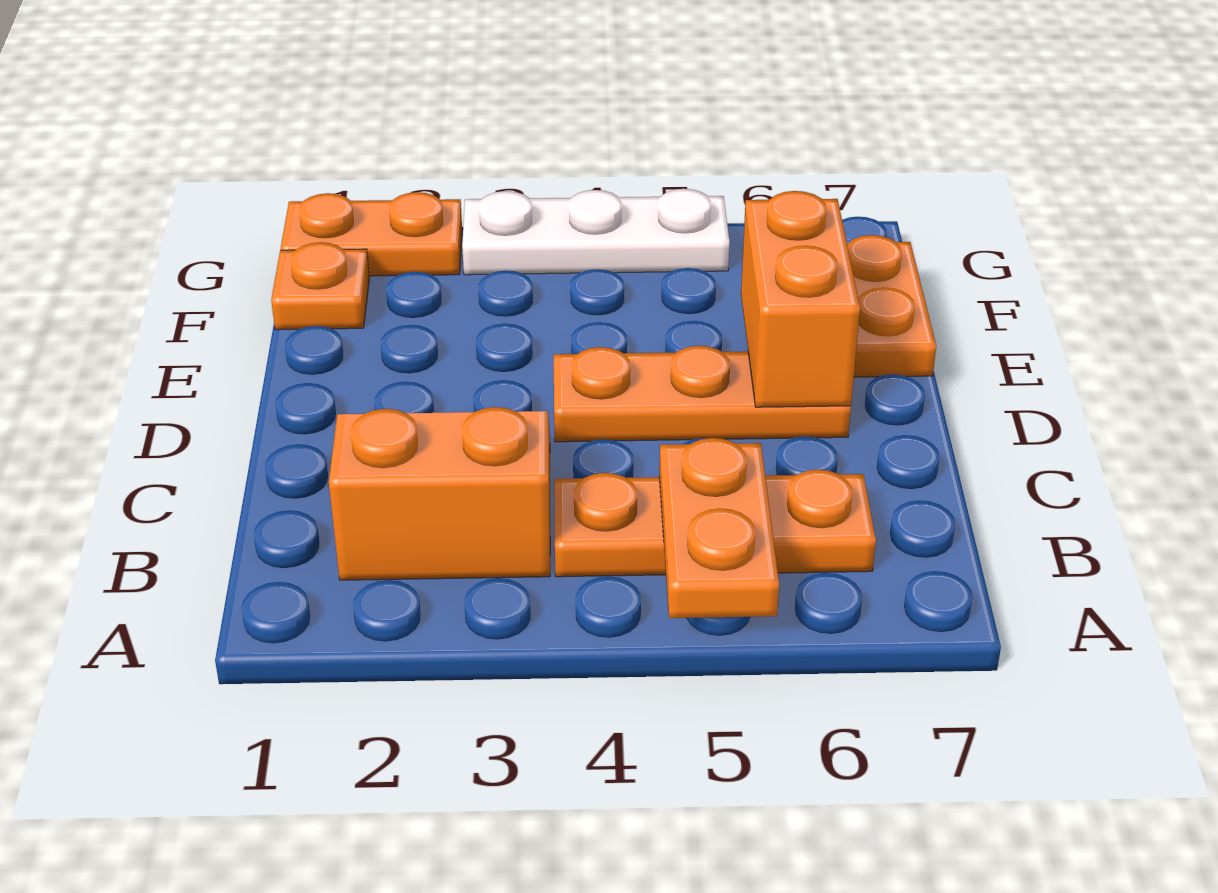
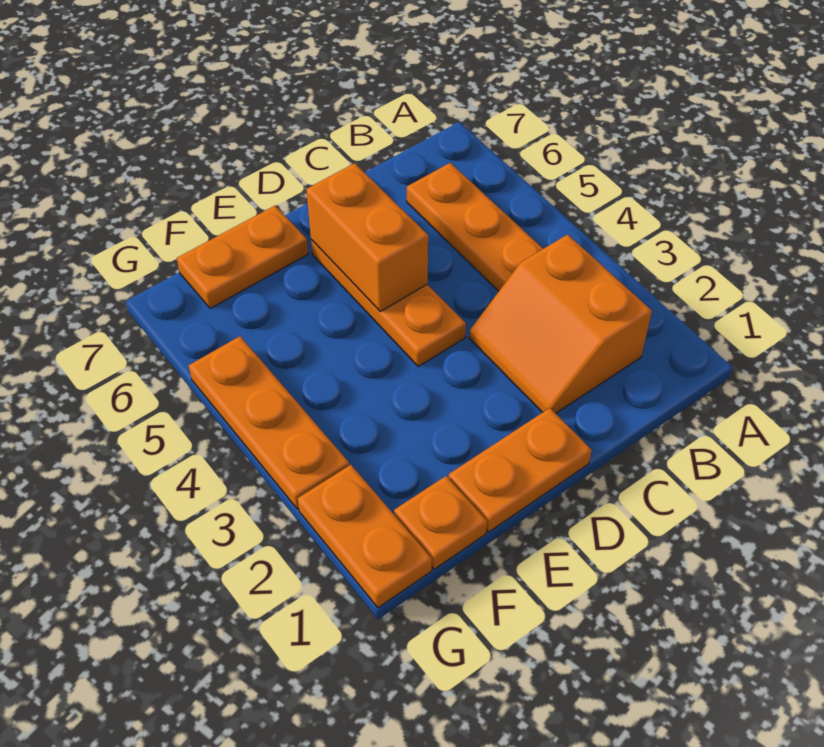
orange plate A5:B5 level 2 -> orange plate D1:E1 level 1
orange brick D6:E6 level 2 -> orange brick D5:D6 level 2
white plate G3:G5 level 1 -> orange plate G3:G5 level 1

